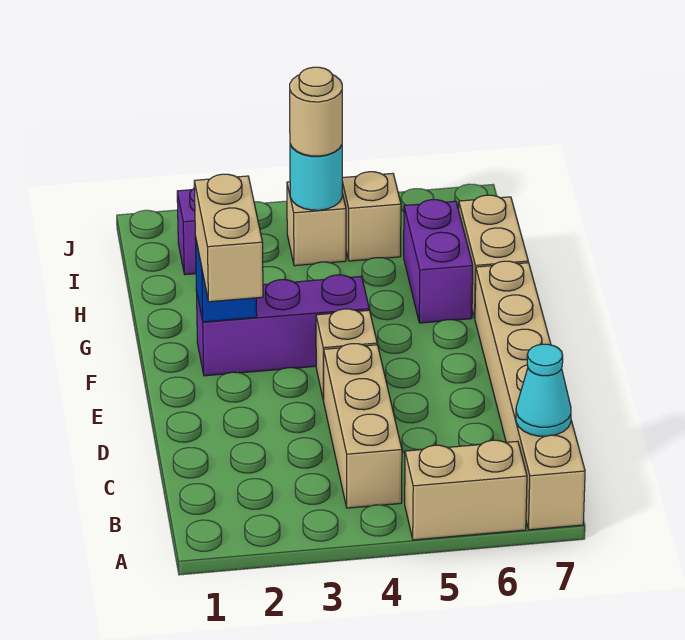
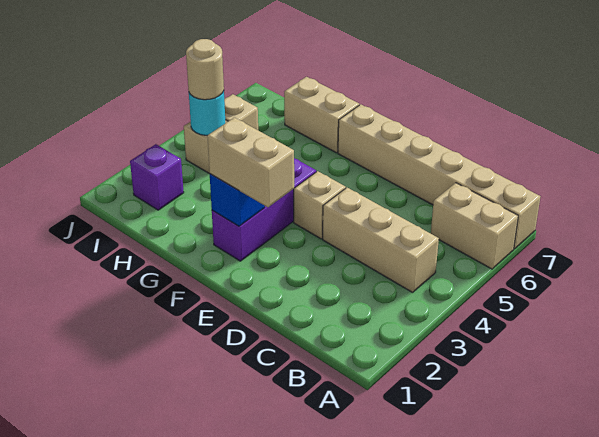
tan brick A5:A6 level 1 -> tan brick A6:B6 level 1
cyan cone B7 level 2 -> none
purple brick G6:H6 level 1 -> none

